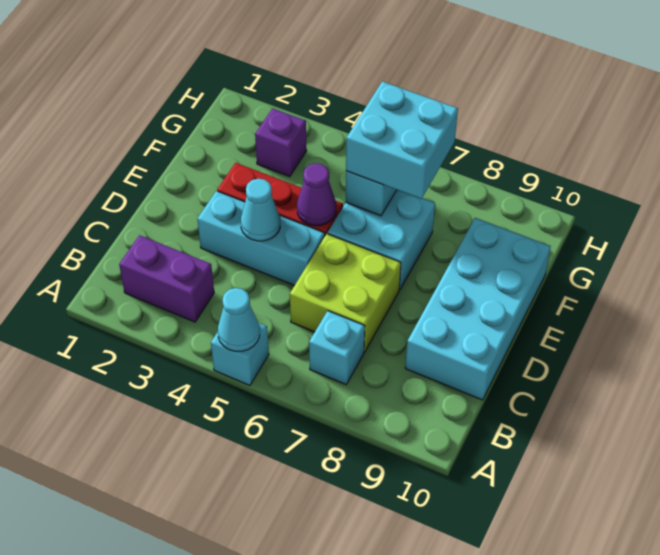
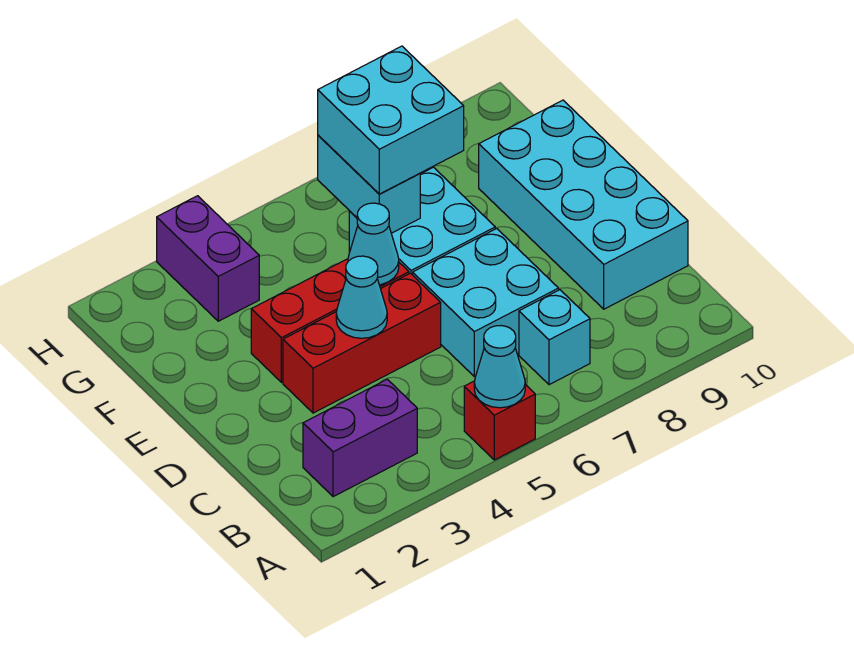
cyan brick A5 level 1 -> red brick A5 level 1
lime brick C6:D7 level 1 -> cyan brick C6:D7 level 1
cyan brick D3:D5 level 1 -> red brick D3:D5 level 1
purple cone E5 level 2 -> cyan cone E5 level 2
purple brick G3 level 1 -> purple brick G3:H3 level 1

